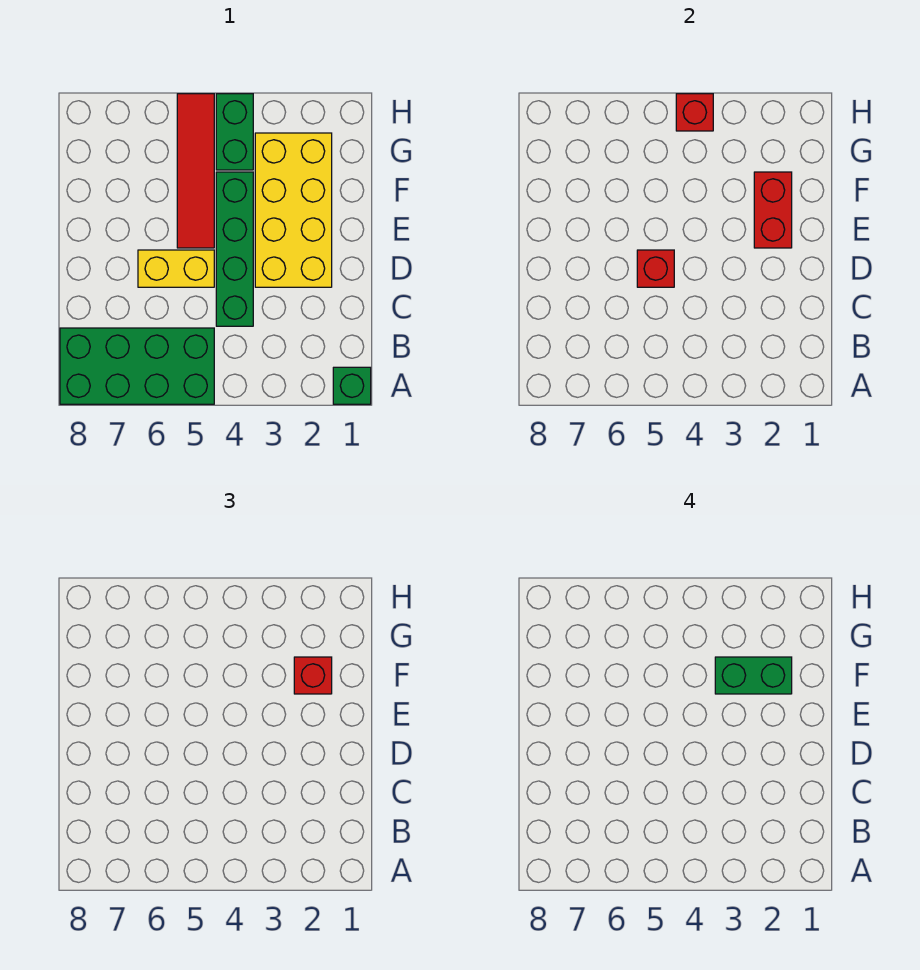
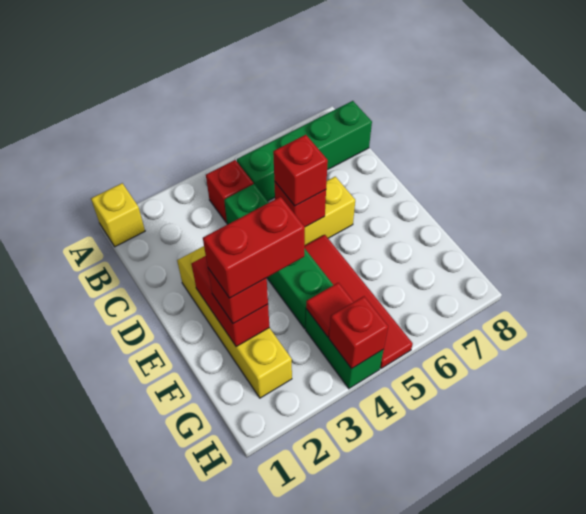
green brick A1 level 1 -> yellow brick A1 level 1
green brick A5:B8 level 1 -> green brick B5:B8 level 1
none -> red brick B4 level 1
yellow brick D2:G3 level 1 -> yellow brick D2:G2 level 1
none -> red brick D5 level 3
green brick F2:F3 level 4 -> red brick F2:F3 level 4
none -> red tile G4 level 2

